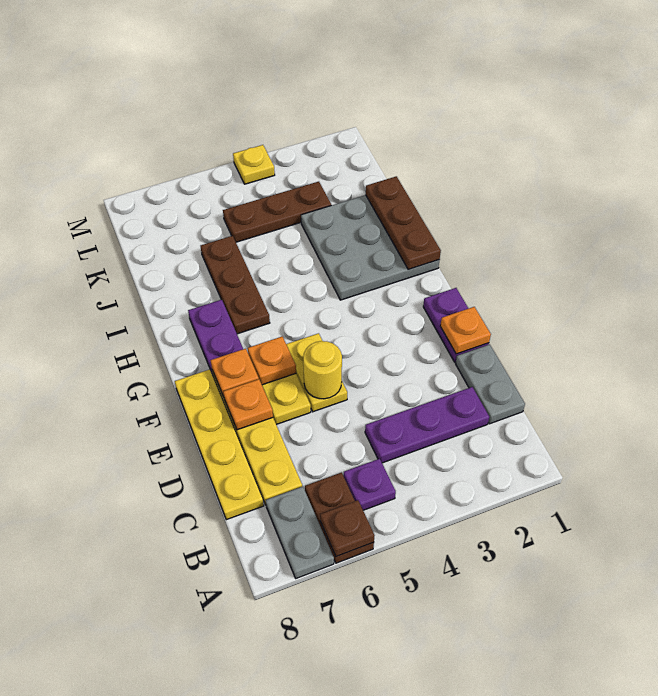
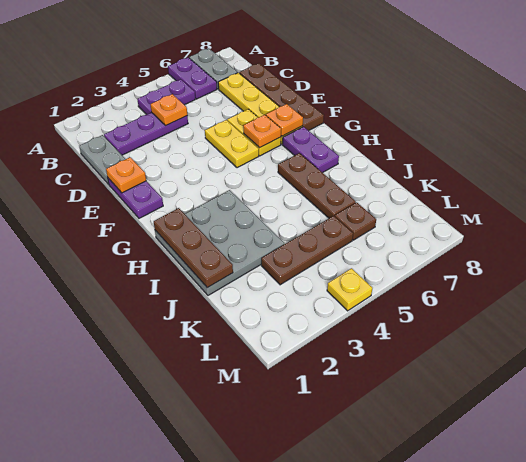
brown plate A6:B6 level 1 -> purple plate A6:B6 level 1
brown plate A6 level 2 -> brown plate K6 level 1
purple plate B5 level 1 -> purple plate B4:B5 level 1
yellow plate C8:F8 level 1 -> brown plate C8:F8 level 1
yellow round brick E5 level 2 -> none
orange plate E7 level 2 -> orange plate C4 level 2

